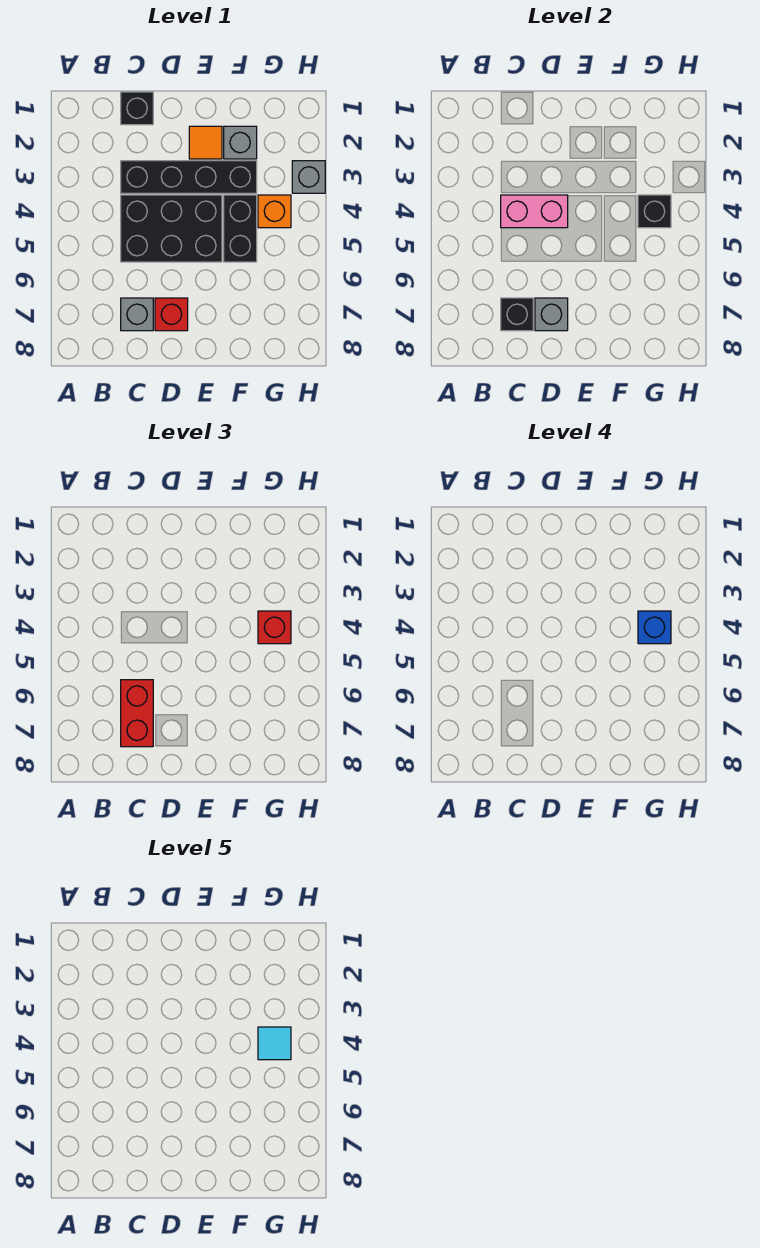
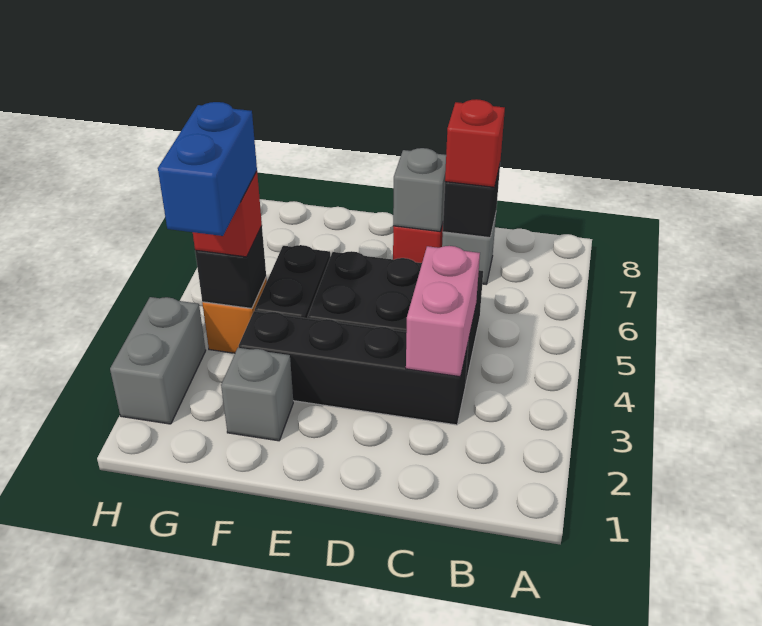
black brick C1 level 1 -> none
pink brick C4:D4 level 2 -> pink brick C3:C4 level 2
red brick C6:C7 level 3 -> red brick C7 level 3
orange tile E2 level 1 -> none
blue brick G4 level 4 -> blue brick G3:G4 level 4
cyan tile G4 level 5 -> none
grey brick H3 level 1 -> grey brick H2:H3 level 1

